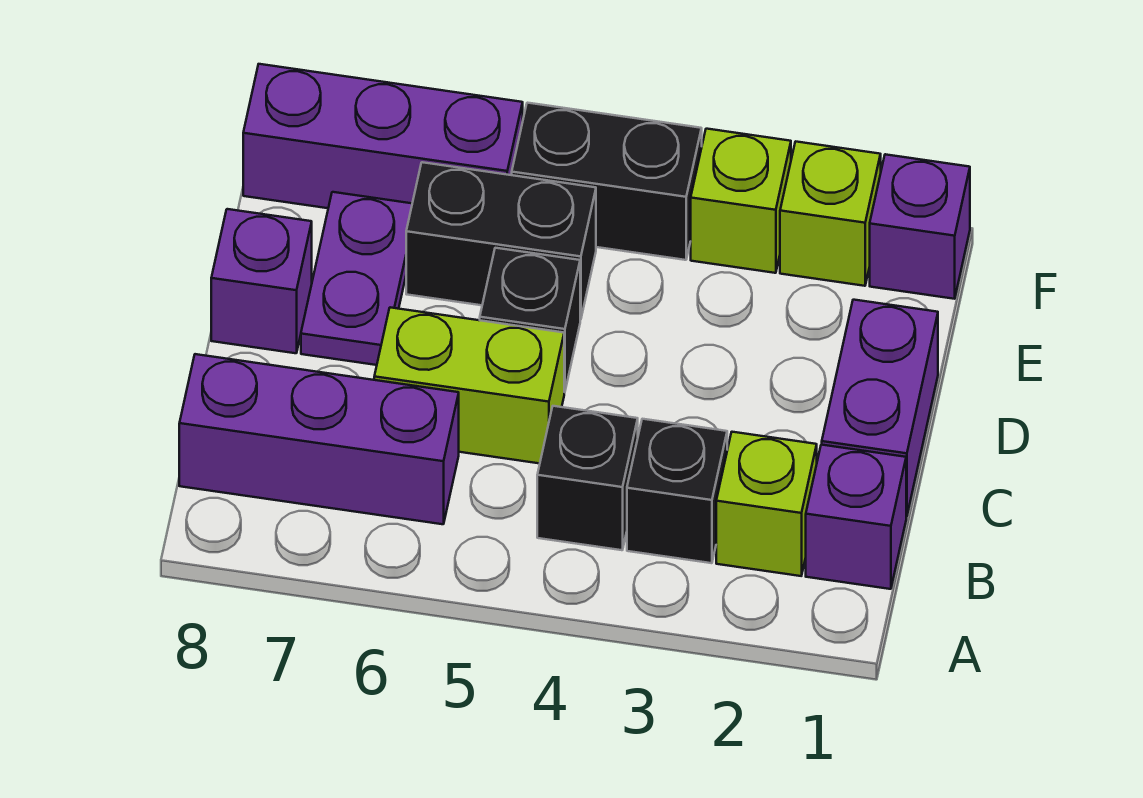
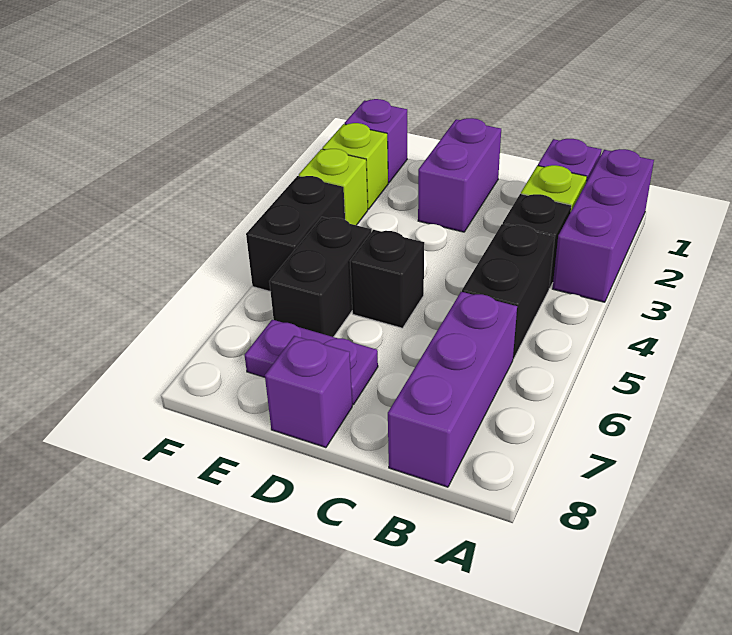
black brick B4 level 1 -> black brick B4:B5 level 1
purple brick C1:D1 level 1 -> purple brick D1:D2 level 1
lime brick C5:C6 level 1 -> none
purple brick F6:F8 level 1 -> purple brick A1:A3 level 1

